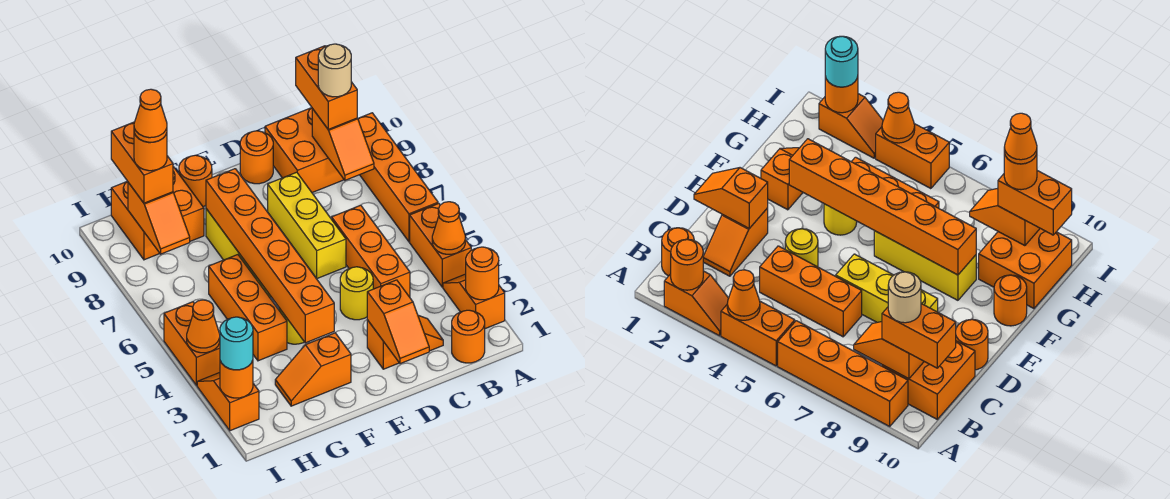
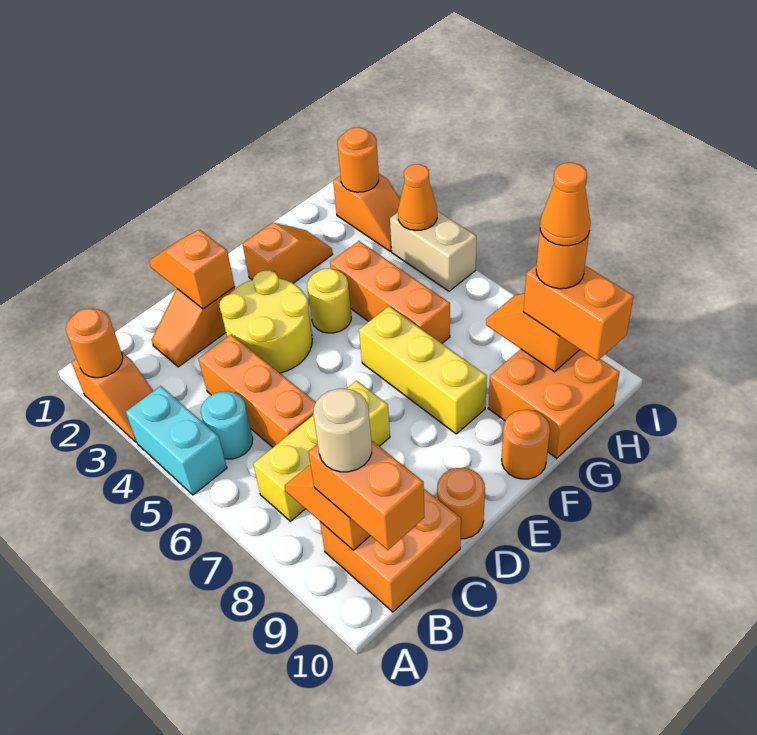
orange brick A4:A5 level 1 -> cyan brick A4:A5 level 1
orange cone A4 level 2 -> none
orange brick A6:A9 level 1 -> none
orange round brick B1 level 1 -> none
yellow round brick D4 level 1 -> yellow round brick D3:E4 level 1
yellow brick D6:D8 level 1 -> yellow brick B7:D7 level 1
orange brick F3:F8 level 2 -> none
cyan round brick I2 level 3 -> cyan round brick B5 level 1
orange brick I4:I5 level 1 -> tan brick I4:I5 level 1

